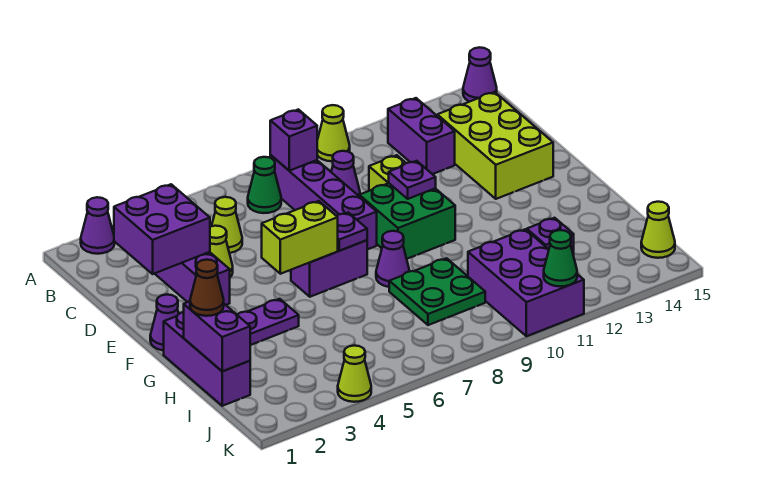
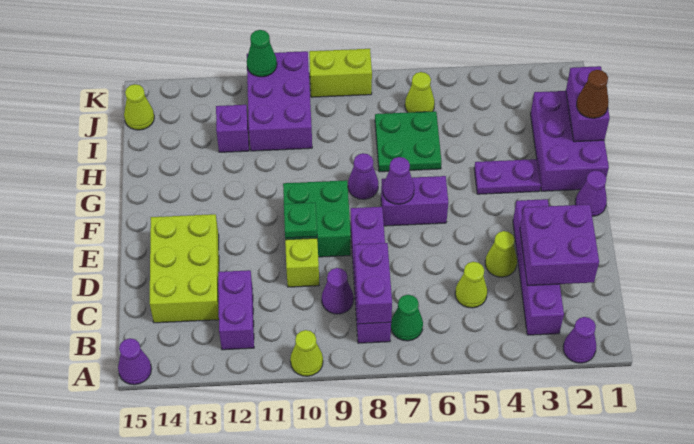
purple brick B8 level 2 -> purple brick B8:C8 level 2
purple plate E10 level 2 -> green plate E10 level 2
lime brick F5:F6 level 2 -> lime brick K8:K9 level 1
purple plate F7 level 2 -> purple cone F7 level 2
purple brick G1:I1 level 1 -> purple brick G1:I2 level 1
green plate H8:I9 level 1 -> green plate H6:I7 level 1
lime cone K4 level 1 -> lime cone J6 level 1

